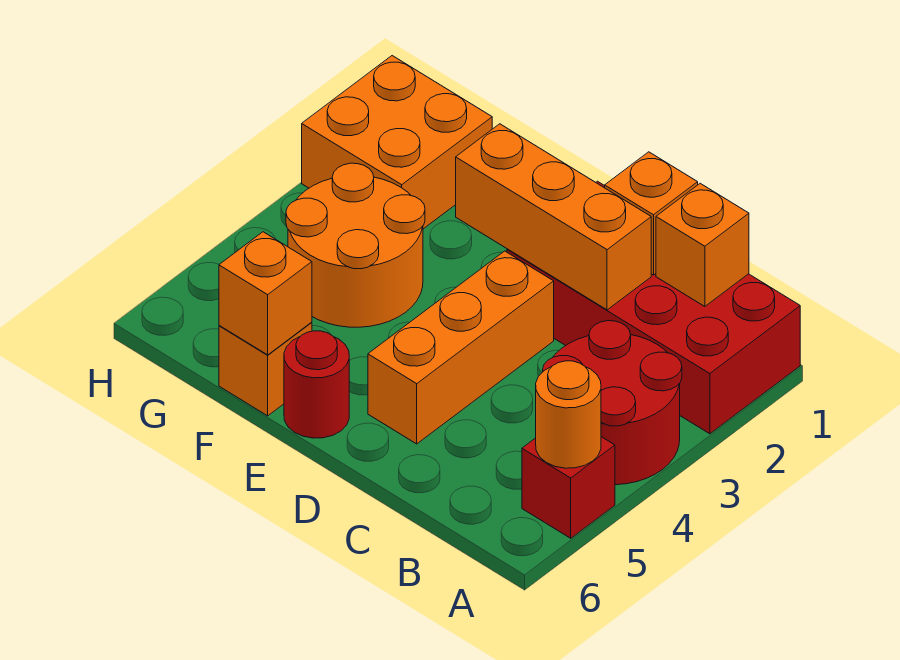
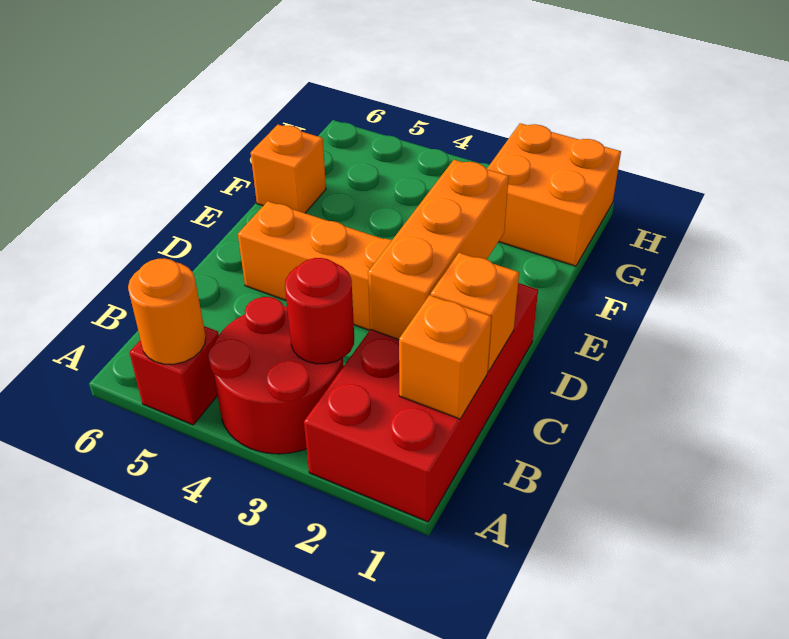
red round brick E6 level 1 -> red round brick B3 level 2
orange round brick F3:G4 level 1 -> none
orange brick F6 level 2 -> none

